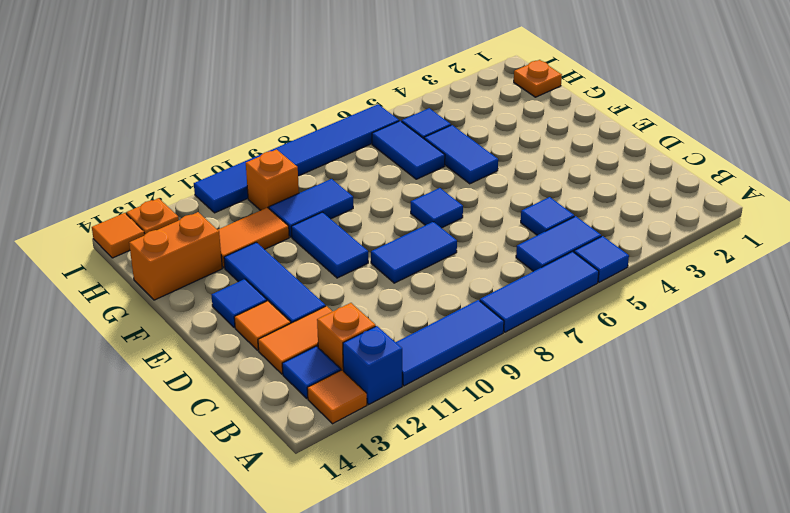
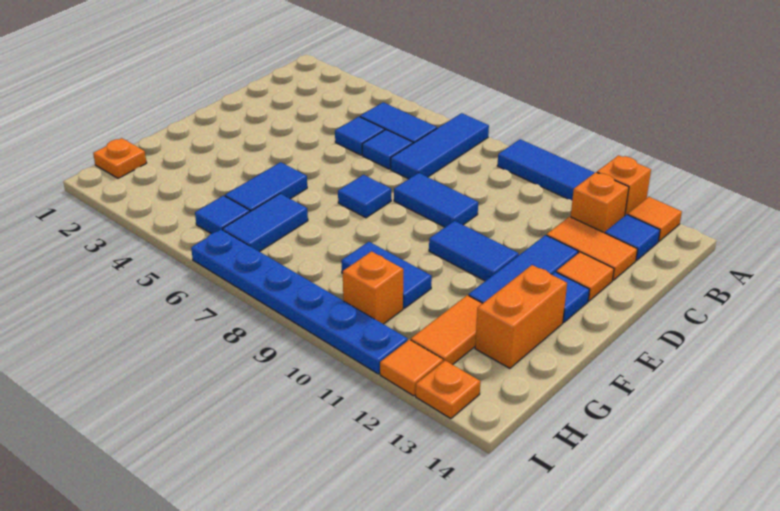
blue tile A5 level 1 -> blue tile C6 level 1
blue tile A6:A8 level 1 -> blue tile A7:C7 level 1
blue brick A12 level 1 -> orange brick A12 level 1
blue tile E10:F10 level 1 -> blue tile E10:E11 level 1
orange tile G11:G12 level 1 -> orange tile G12:H12 level 1
orange brick G13:G14 level 1 -> orange brick F13:G13 level 1
blue tile I6:I11 level 1 -> blue plate I6:I11 level 1
orange tile I14 level 1 -> orange tile I12 level 1

